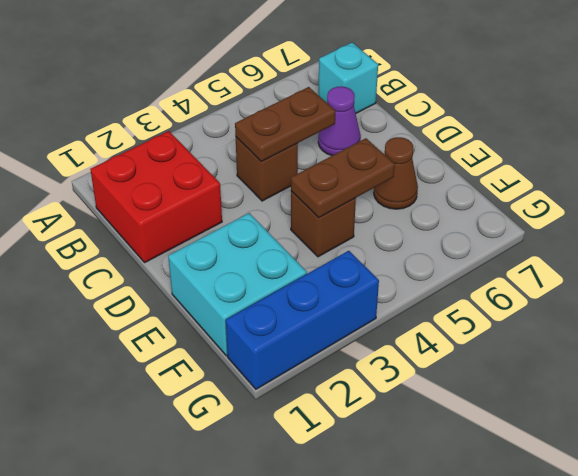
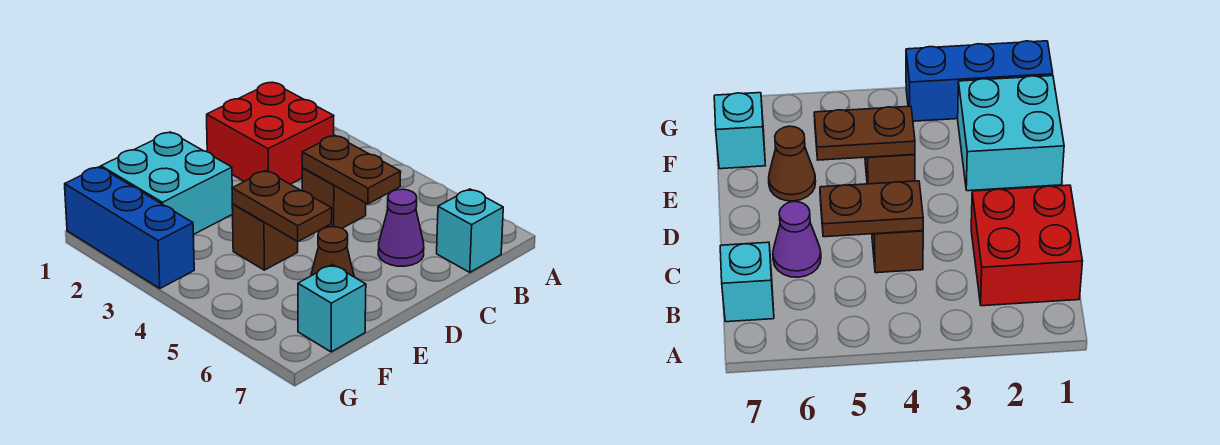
none -> cyan brick F7 level 1

